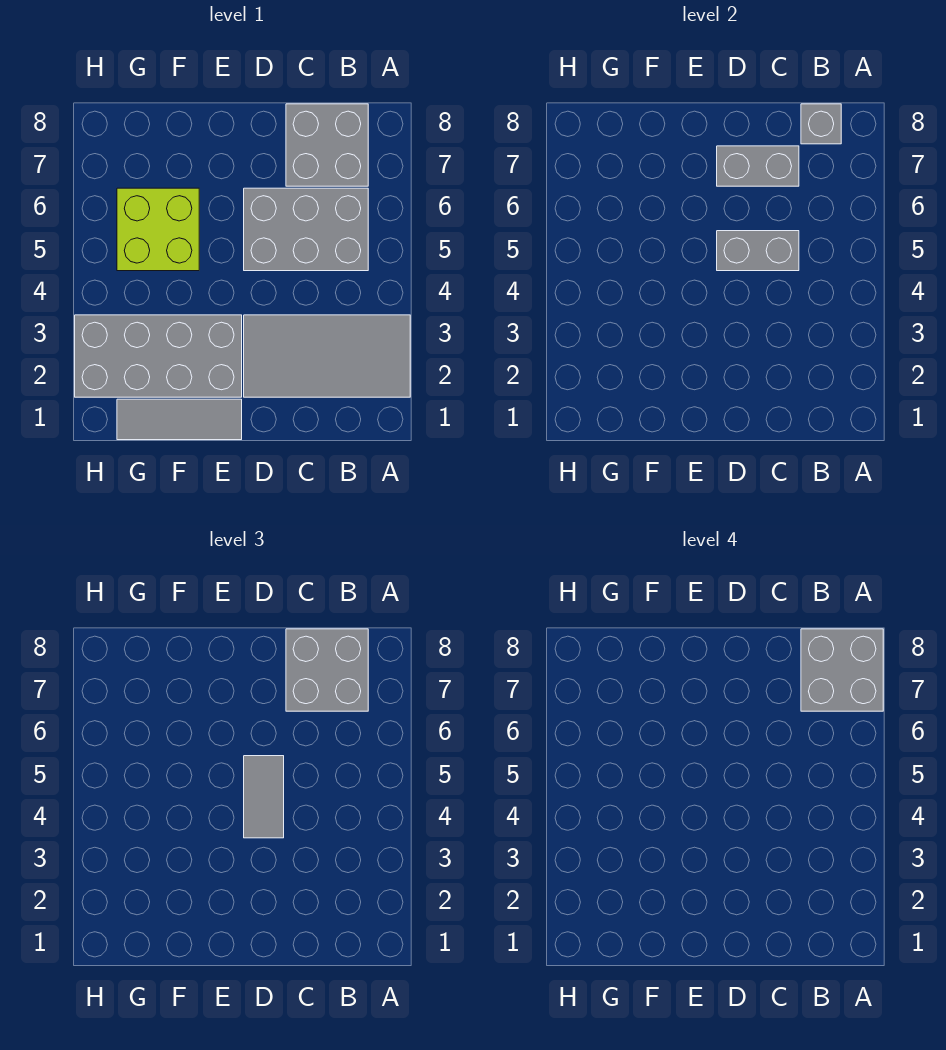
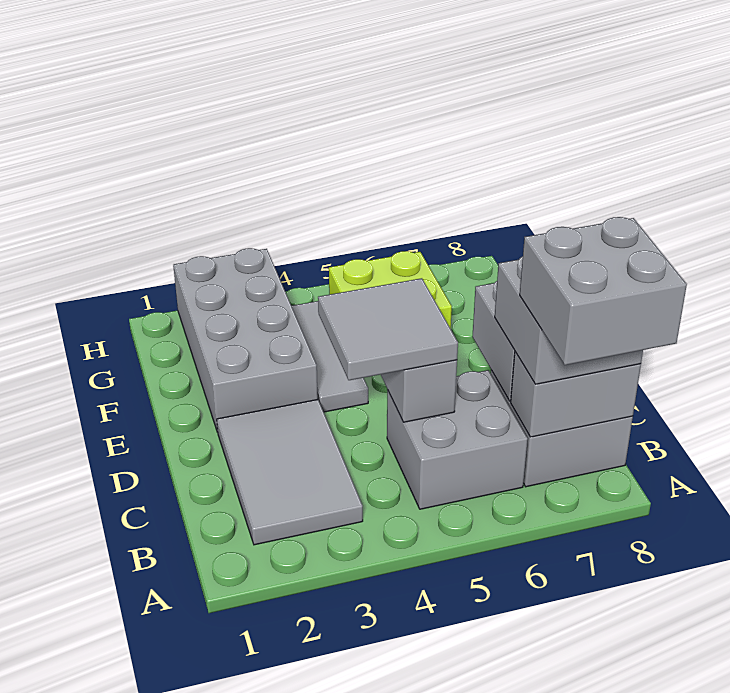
grey tile A2:D3 level 1 -> grey tile B2:D3 level 1
grey brick B5:D6 level 1 -> grey brick B5:C6 level 1
grey brick B8 level 2 -> grey brick B7:B8 level 2
grey tile D4:D5 level 3 -> grey tile C4:D5 level 3
grey tile E1:G1 level 1 -> grey tile E4:G4 level 1

